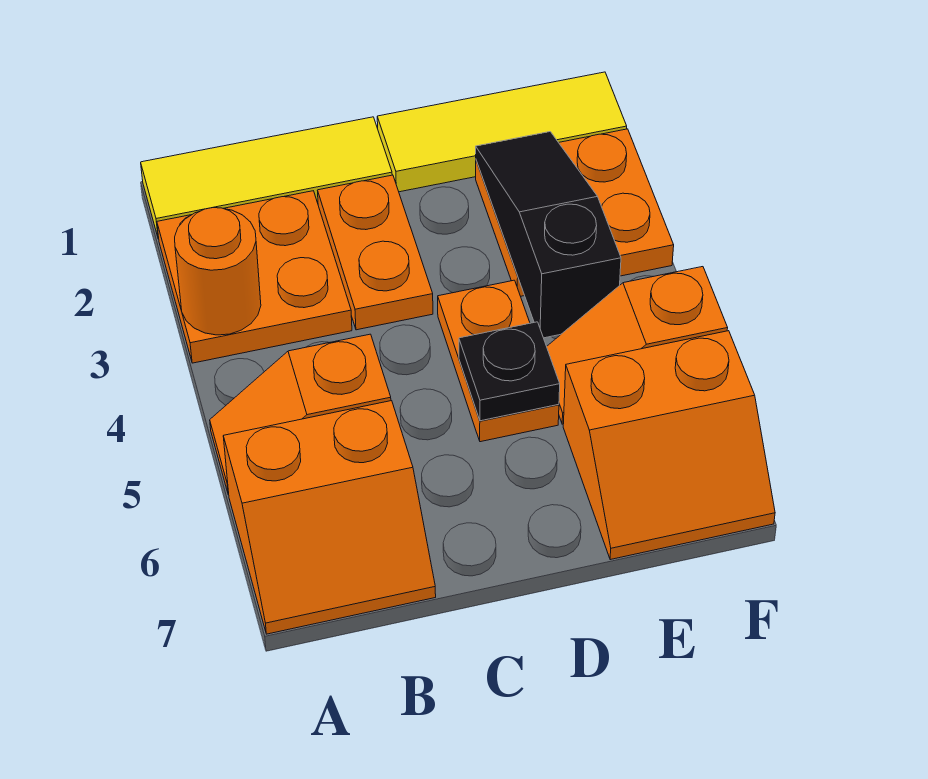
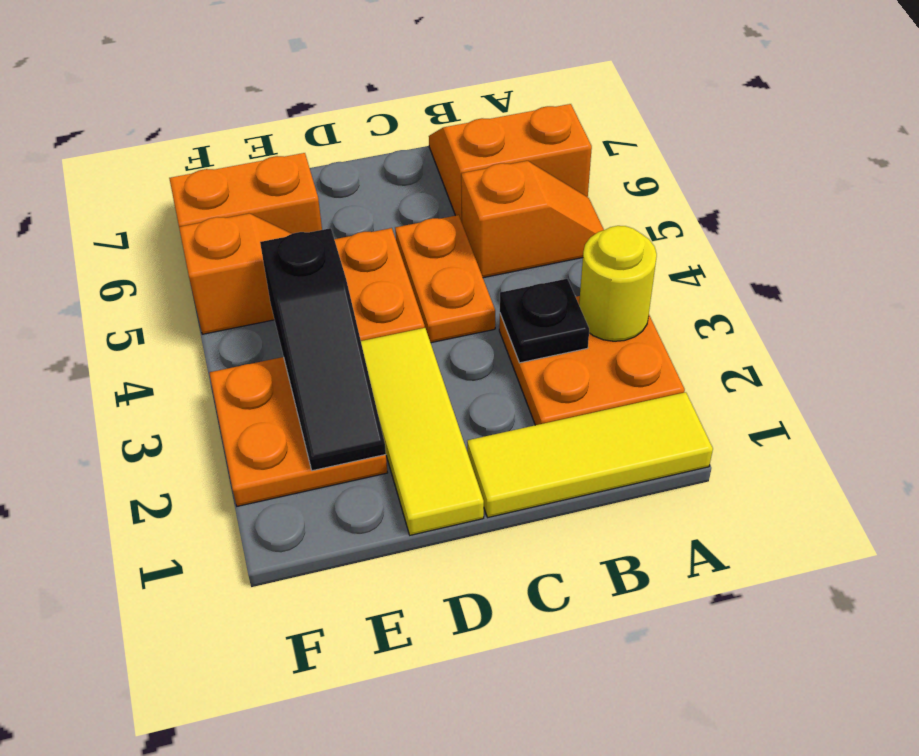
orange round brick A3 level 2 -> yellow round brick A3 level 2
orange plate C2:C3 level 1 -> orange plate C4:C5 level 1
yellow tile D1:F1 level 1 -> yellow tile D1:D3 level 1
black plate D5 level 2 -> black plate B3 level 2

